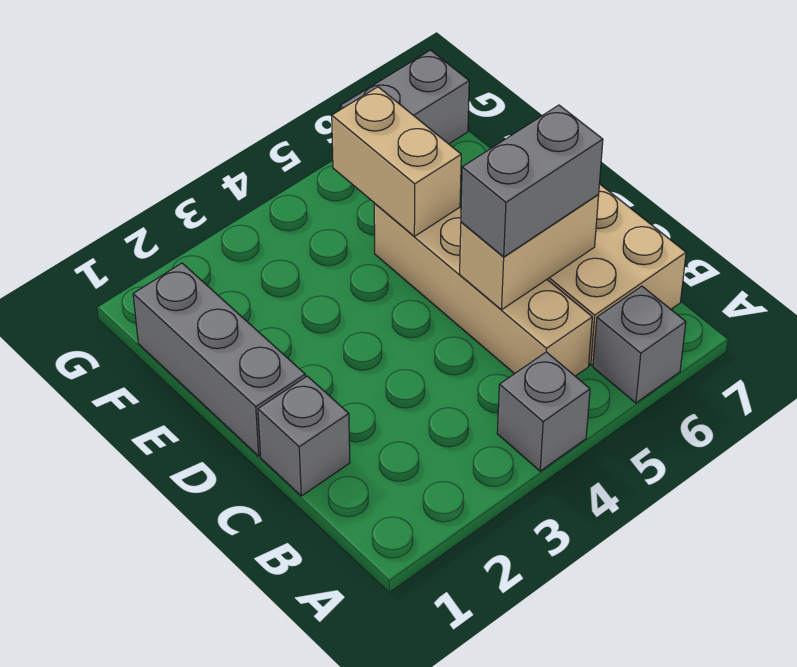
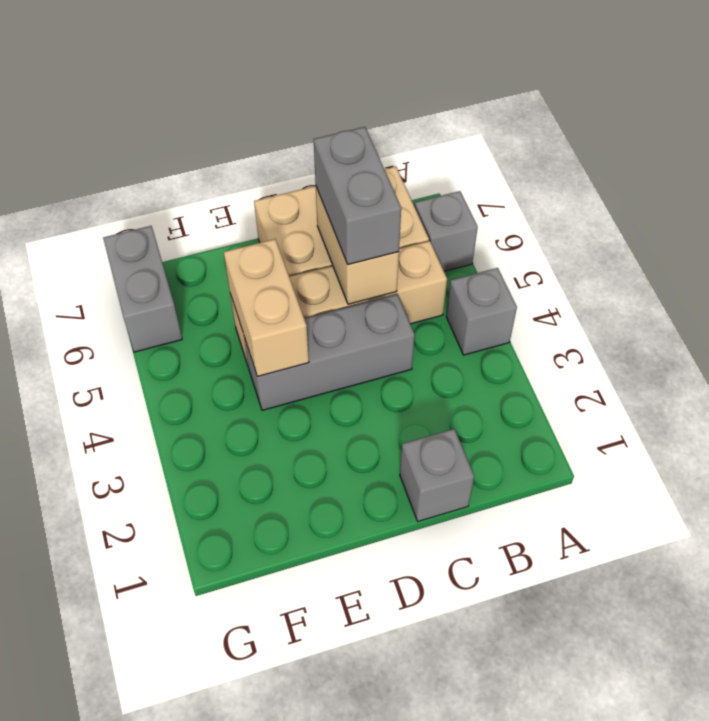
grey brick D1:F1 level 1 -> grey brick C4:E4 level 1
tan brick E5:F5 level 2 -> tan brick E4:E5 level 2

